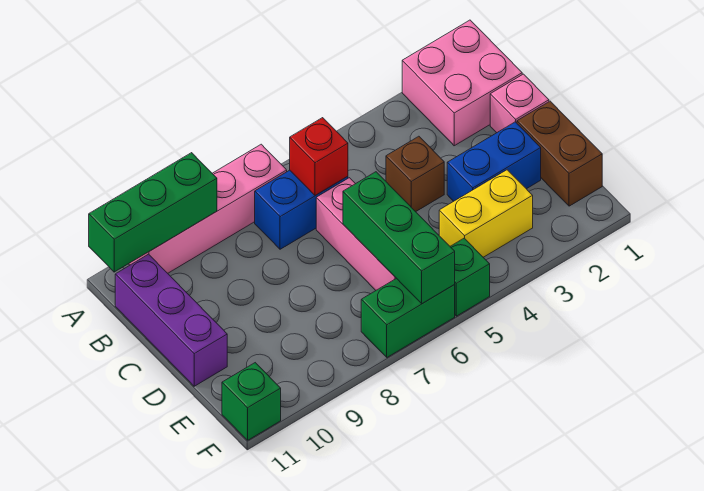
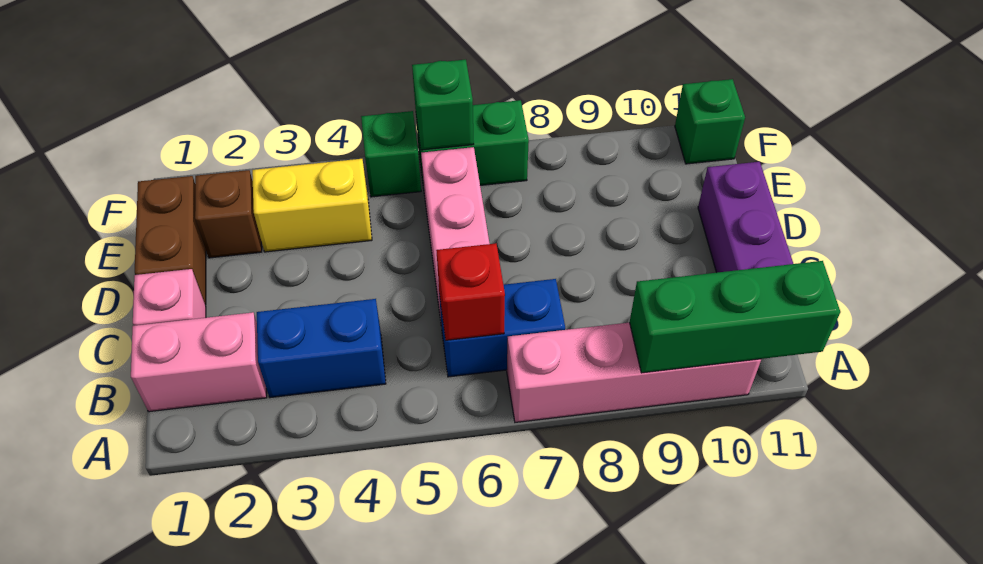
pink brick A1:B2 level 1 -> pink brick B1:B2 level 1
brown brick C4 level 1 -> brown brick E2 level 1
blue brick D2:D3 level 1 -> blue brick B3:B4 level 1
green brick D6:F6 level 2 -> green brick F6 level 2

